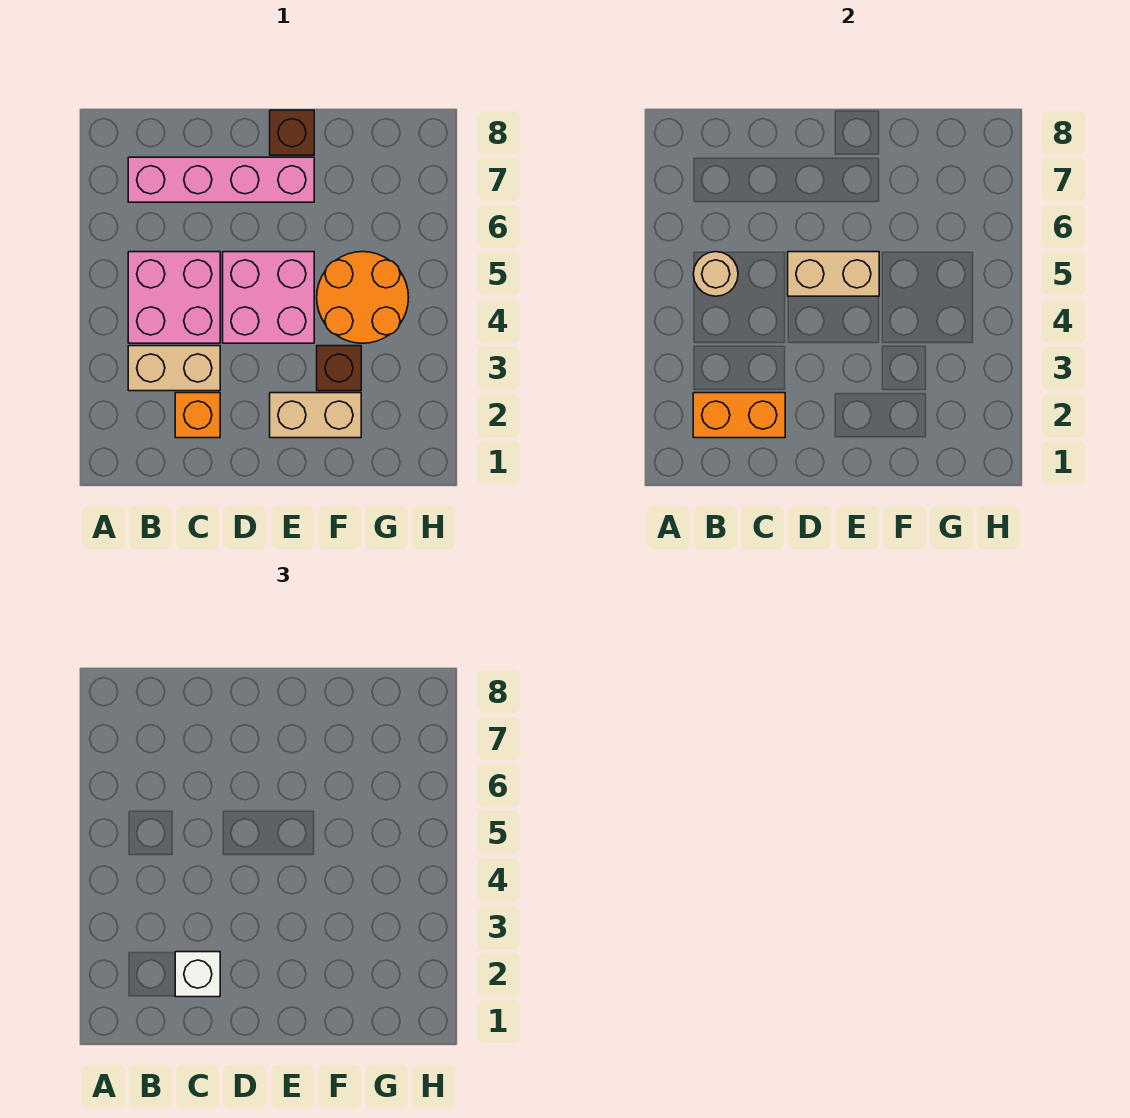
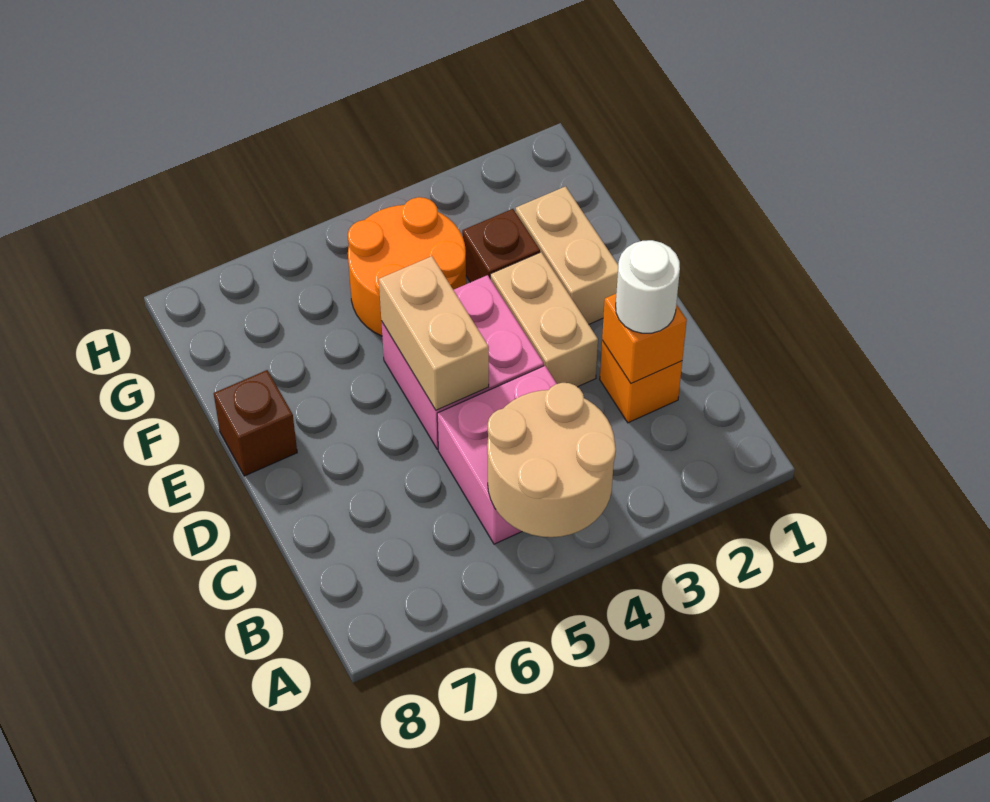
orange brick B2:C2 level 2 -> orange brick C2 level 2
tan brick B3:C3 level 1 -> tan brick D3:E3 level 1
tan round brick B5 level 2 -> tan round brick A4:B5 level 2
pink brick B7:E7 level 1 -> none
white brick C2 level 3 -> white round brick C2 level 3

